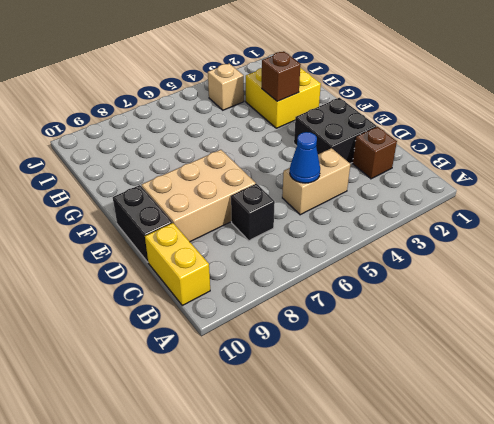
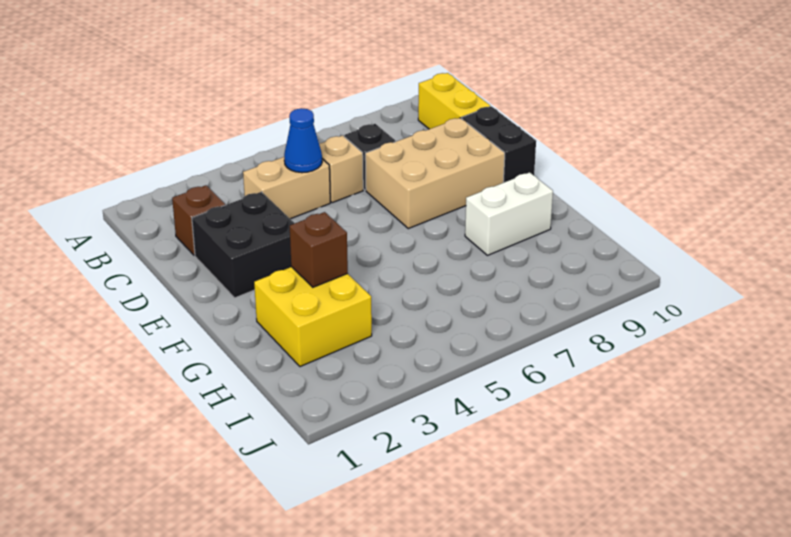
none -> white brick G8:G9 level 1
tan brick I4 level 1 -> tan brick C6 level 1

